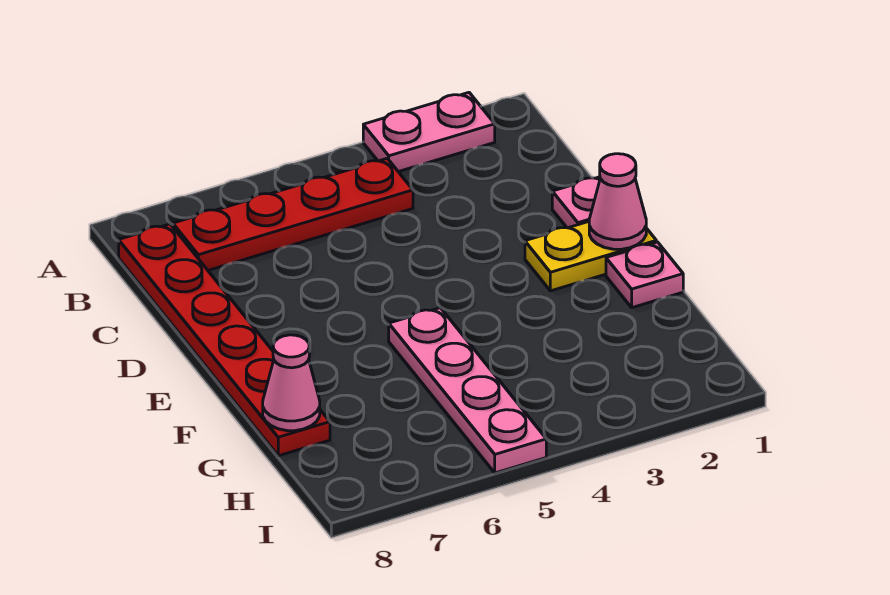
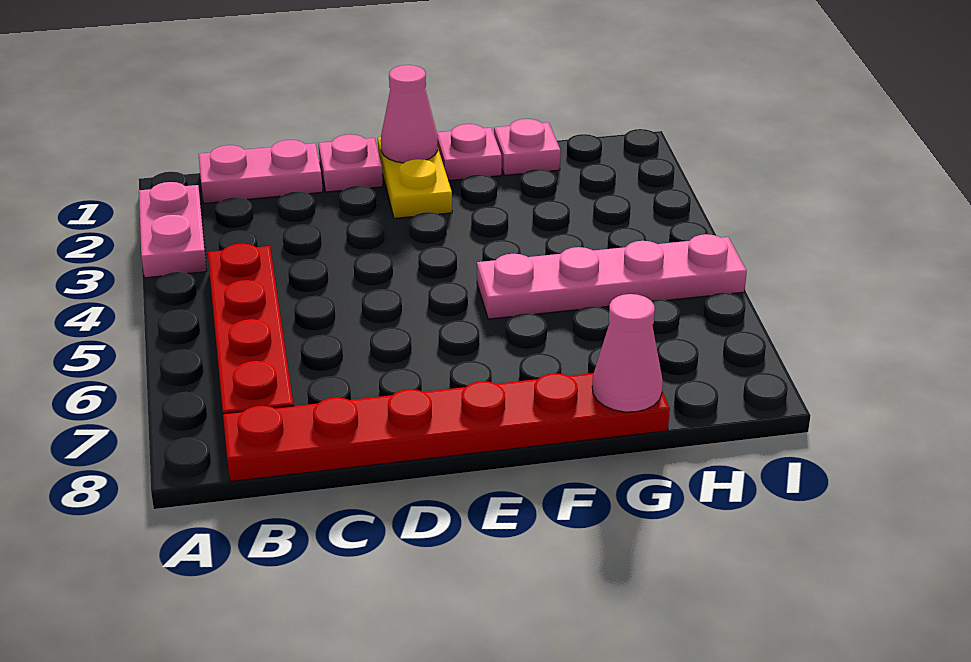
none -> pink plate B1:C1 level 1
none -> pink plate G1 level 1

